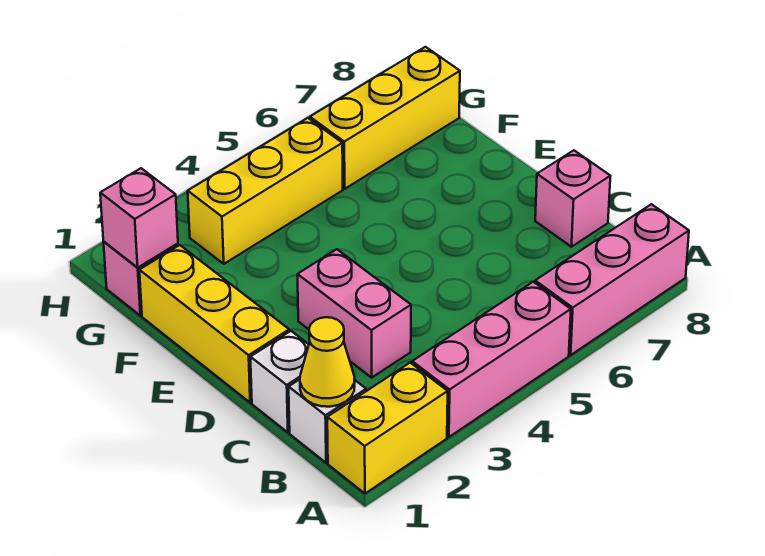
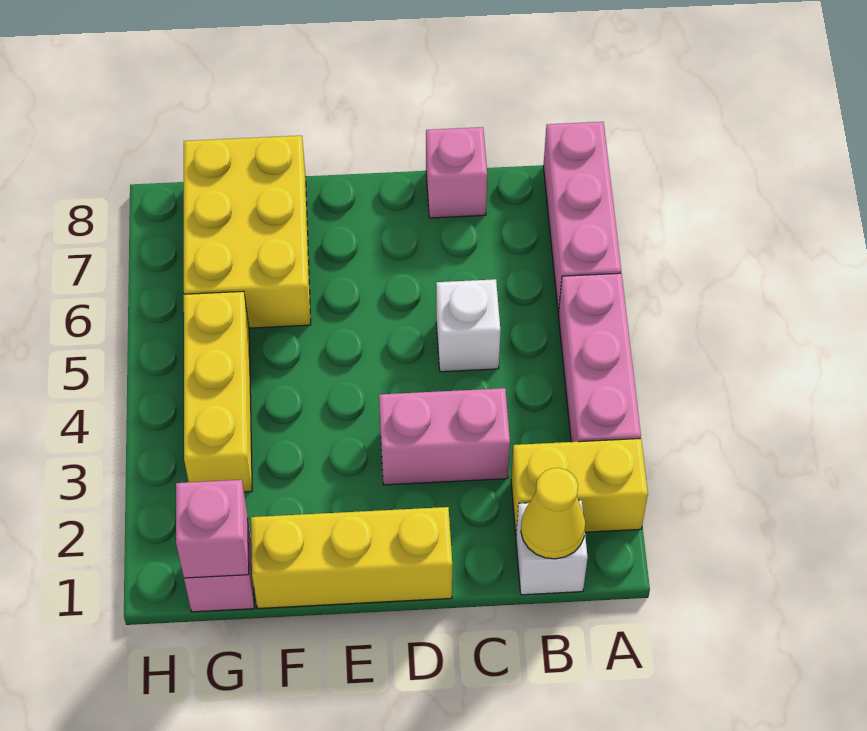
yellow brick A1:A2 level 1 -> yellow brick A2:B2 level 1
white brick C1 level 1 -> white brick C5 level 1
yellow brick G6:G8 level 1 -> yellow brick F6:G8 level 1

